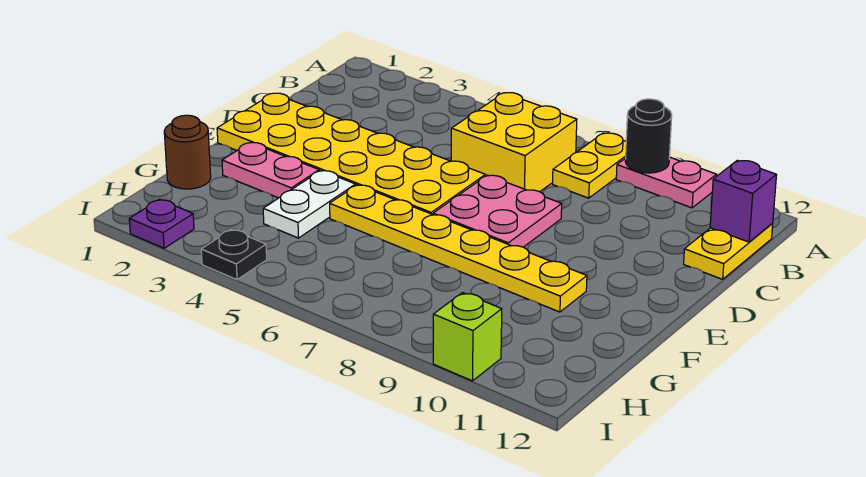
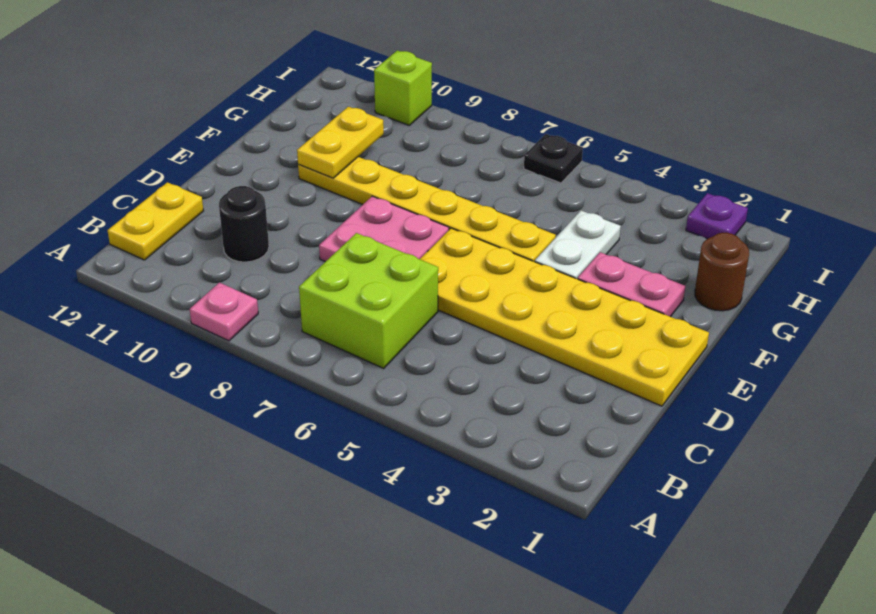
yellow plate A8:B8 level 1 -> yellow plate F10:G10 level 2
pink plate A9:A10 level 1 -> pink plate A9 level 1
black round brick A9 level 2 -> black round brick C10 level 1
yellow brick B6:C7 level 1 -> lime brick B6:C7 level 1
purple brick B12 level 2 -> none
black plate I4 level 1 -> black plate I6 level 1

